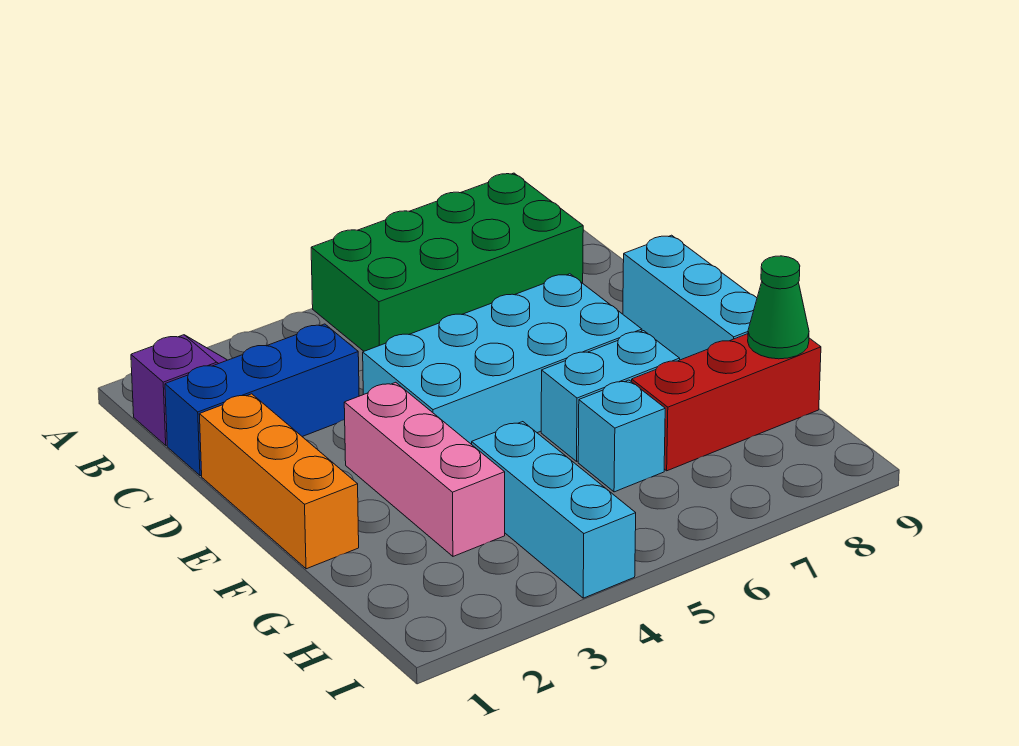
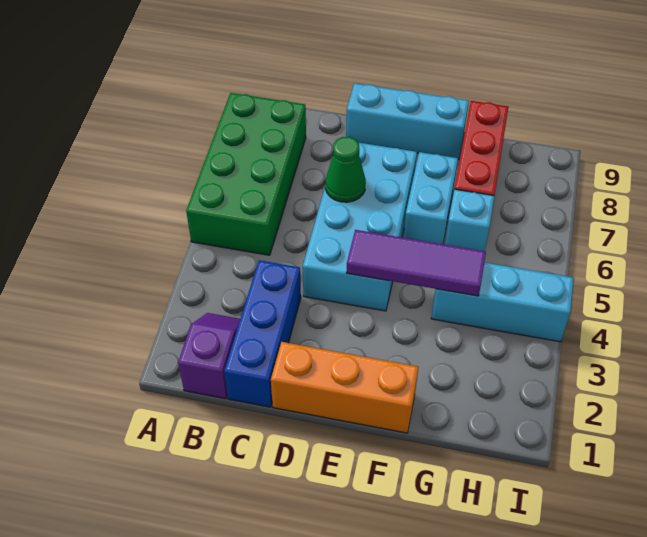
pink brick E3:G3 level 1 -> none
none -> purple tile E4:G4 level 2
green cone G9 level 2 -> green cone D6 level 2

